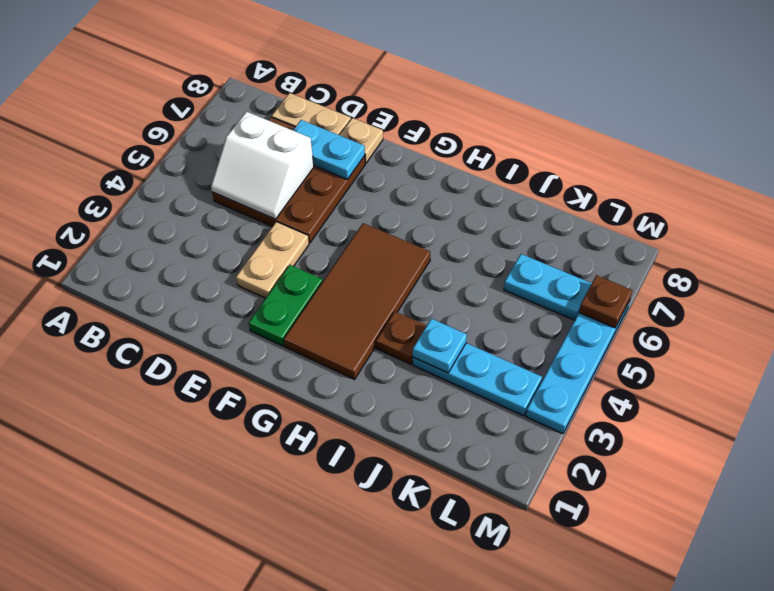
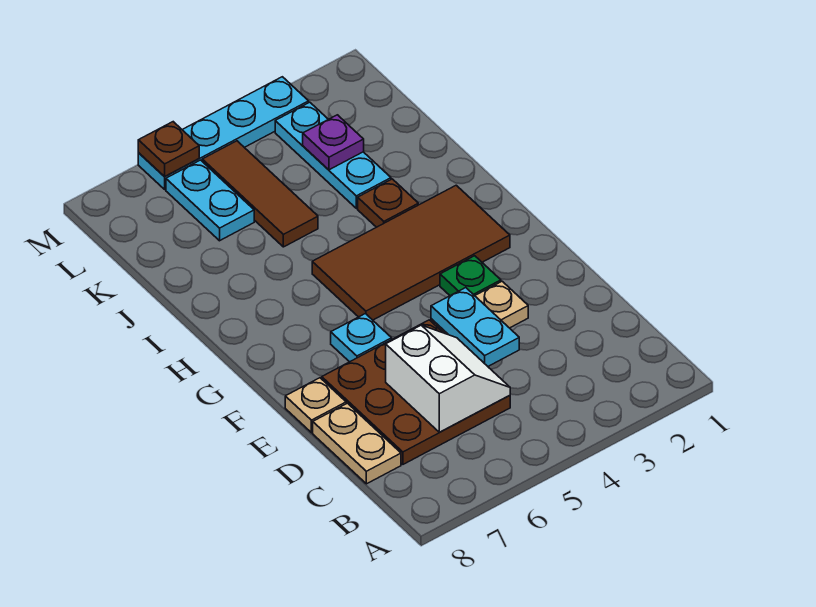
cyan plate D7:E7 level 2 -> cyan plate D4:E4 level 2
green plate F2:F3 level 1 -> green plate F3 level 1
cyan plate J3 level 2 -> cyan plate F6 level 1
none -> brown tile J5:L5 level 1
none -> purple plate K3 level 2

